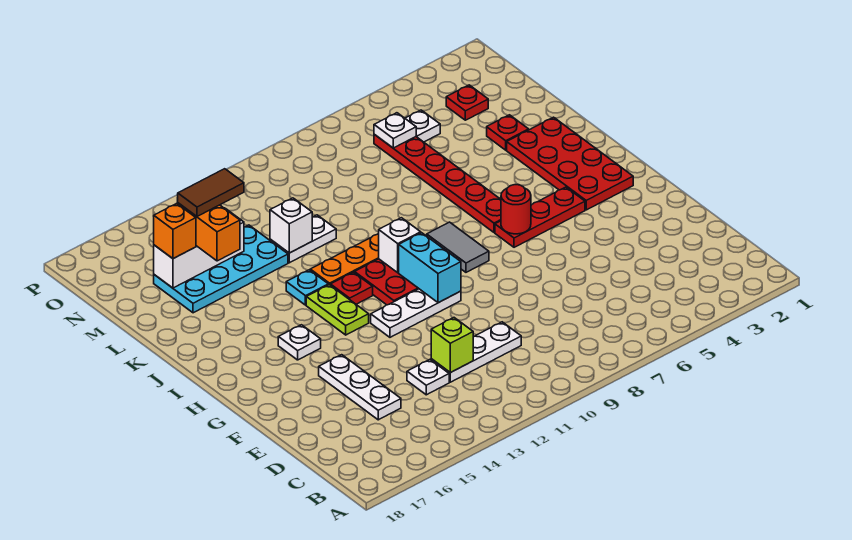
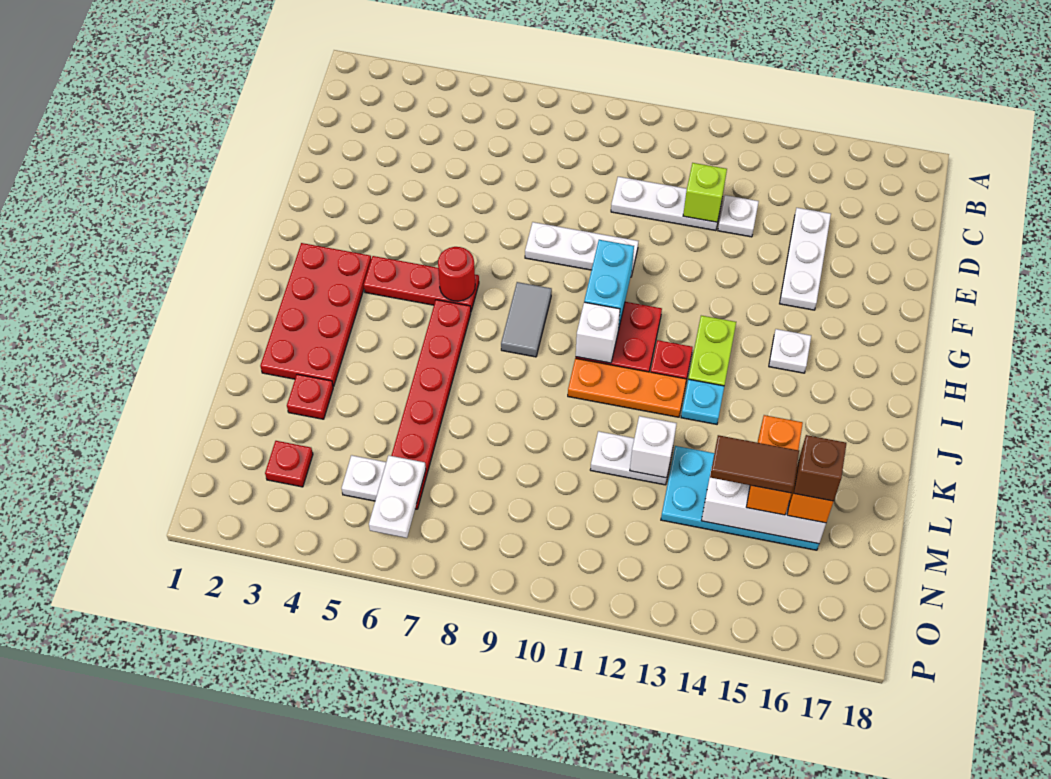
white plate G10:G12 level 1 -> white plate F8:F10 level 1
none -> brown brick M16 level 4
white plate N6 level 2 -> white plate N6:O6 level 2

